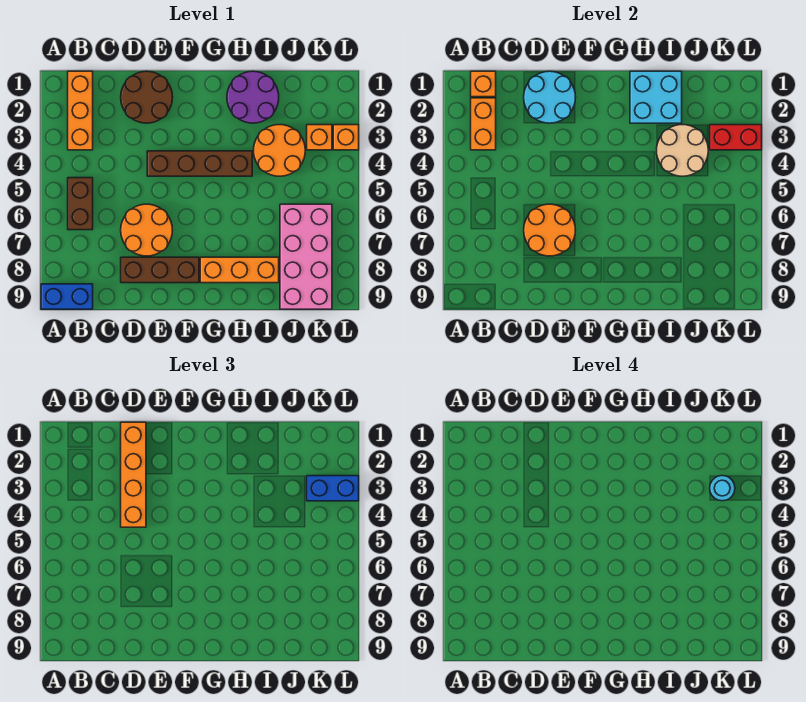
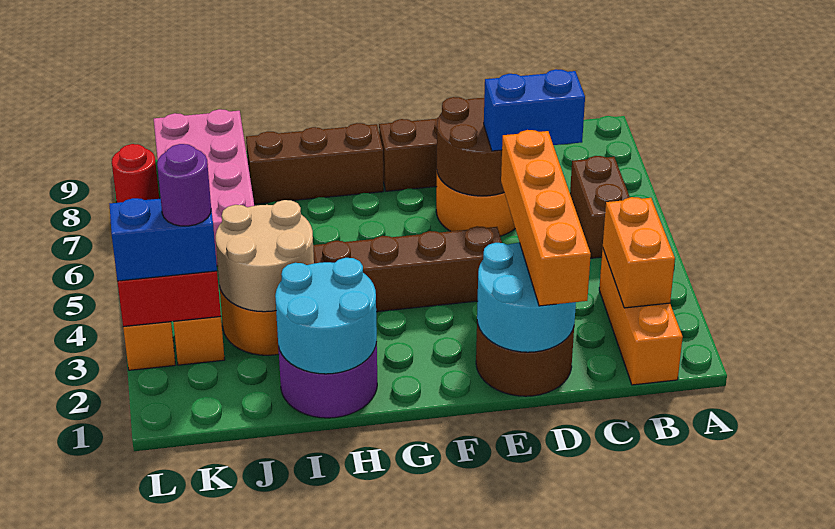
blue brick A9:B9 level 1 -> blue brick C6:D6 level 3
orange brick B1 level 2 -> none
orange round brick D6:E7 level 2 -> brown round brick D6:E7 level 2
orange brick G8:I8 level 1 -> brown brick G8:I8 level 1
cyan brick H1:I2 level 2 -> cyan round brick H1:I2 level 2
cyan round brick K3 level 4 -> purple round brick K3 level 4
none -> red round brick L8 level 1

